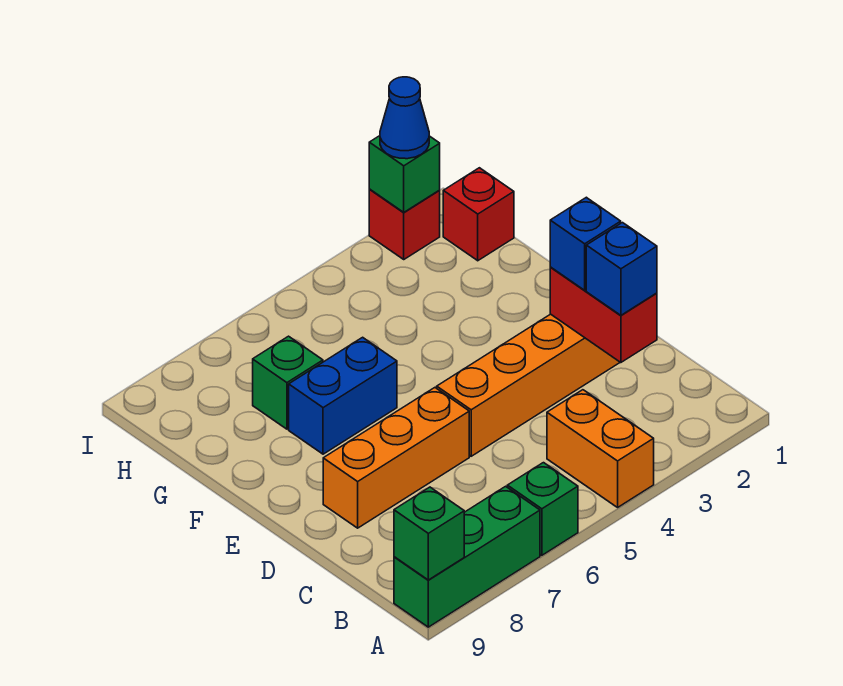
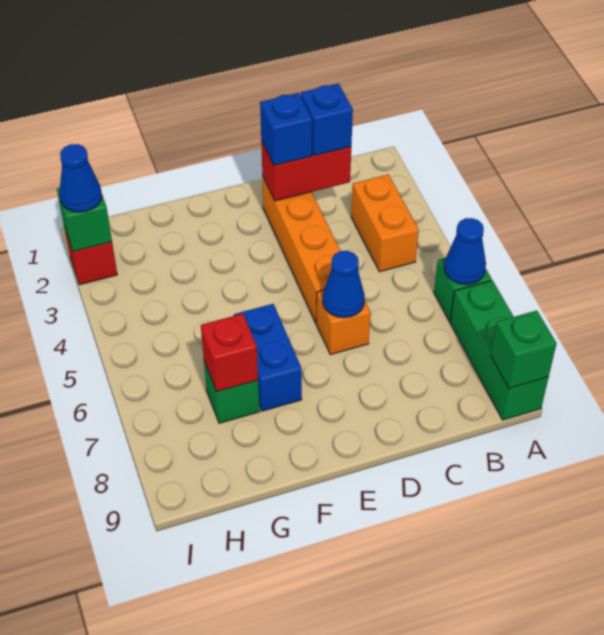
orange brick A4:B4 level 1 -> orange brick B3:B4 level 1
none -> blue cone A6 level 2
orange brick D6:D8 level 1 -> orange brick D6 level 1
none -> blue cone D6 level 2
red brick H1 level 1 -> red brick G7 level 2

